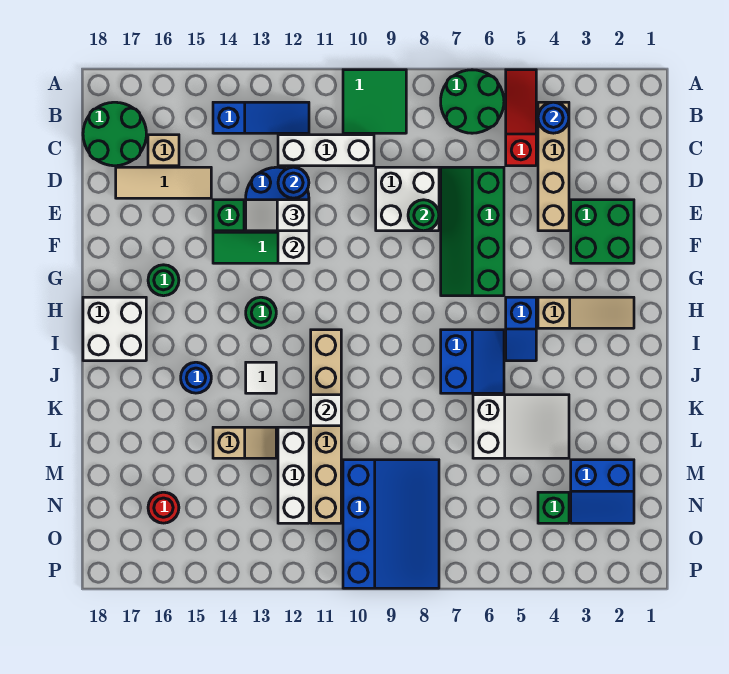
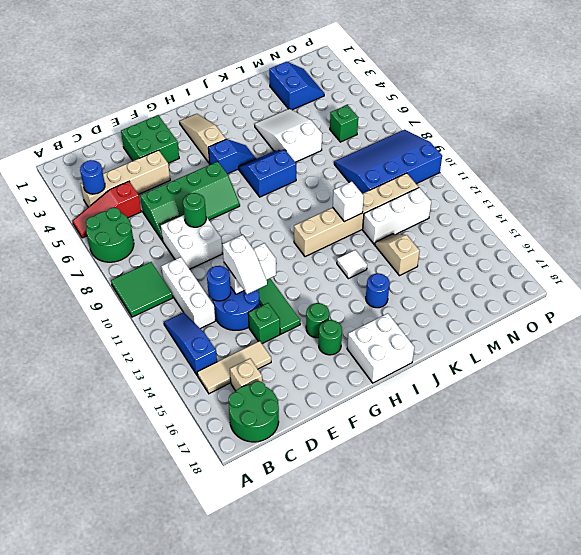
tan tile D15:D17 level 1 -> tan tile B15:D15 level 1
green round brick H13 level 1 -> green round brick G15 level 1
green brick N4 level 1 -> green brick N6 level 1
red round brick N16 level 1 -> none

